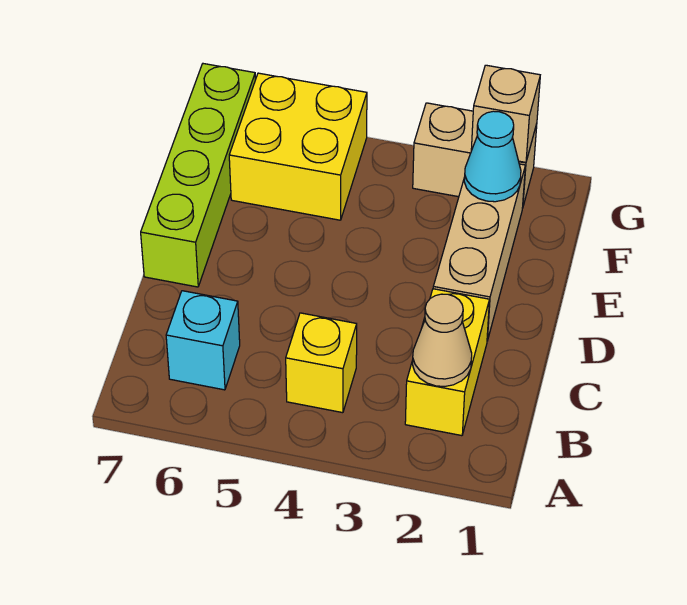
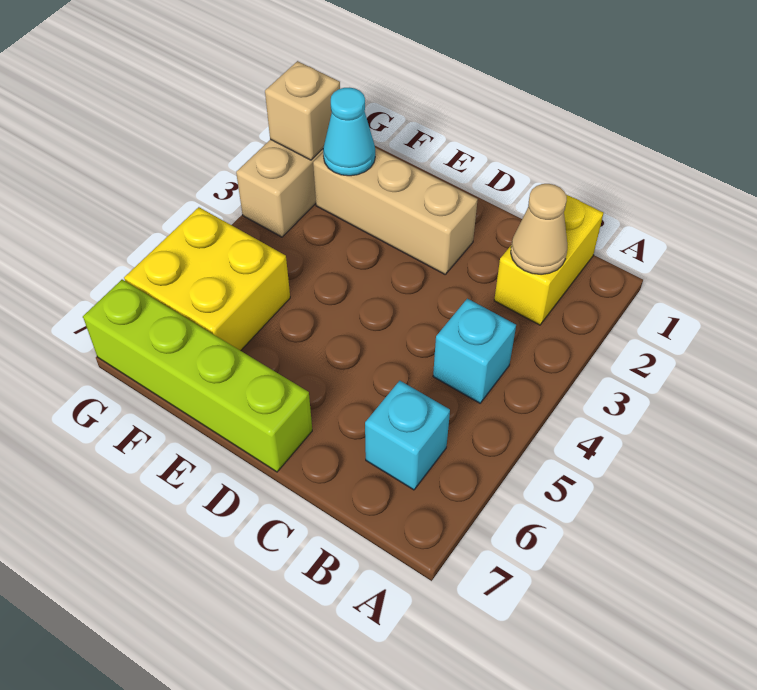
yellow brick B2:C2 level 1 -> yellow brick B1:B2 level 1
yellow brick B4 level 1 -> cyan brick B4 level 1

